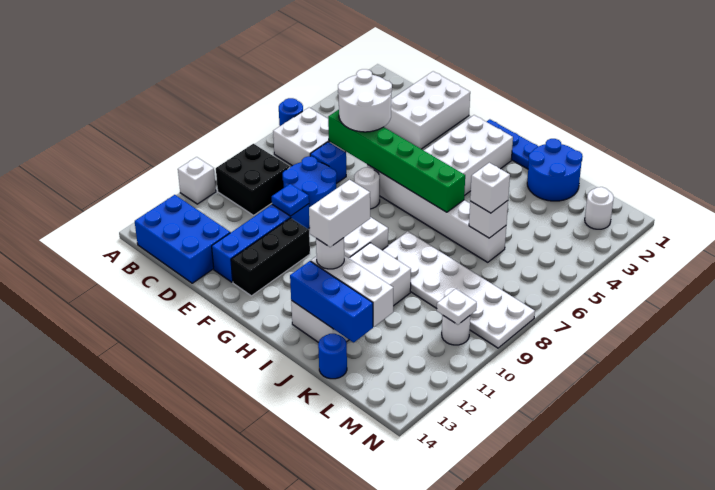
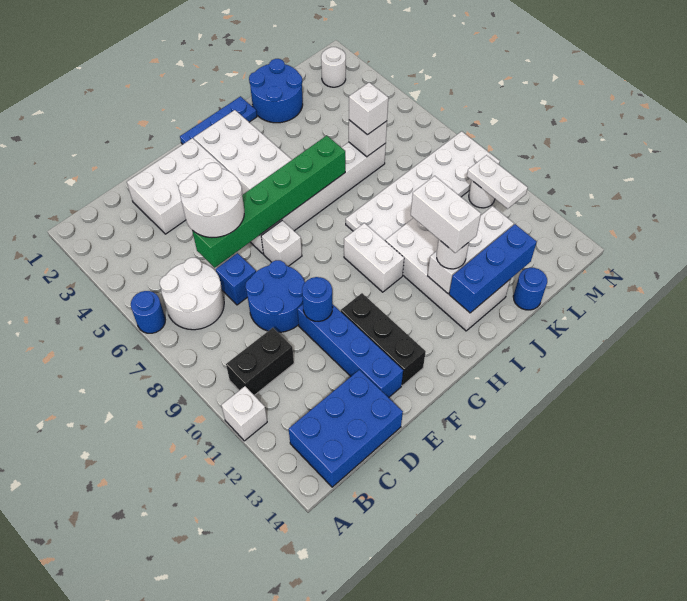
white brick B6:C7 level 1 -> white round brick B6:C7 level 1
black brick B9:C10 level 1 -> black brick B10:C10 level 1
white brick D1:E3 level 1 -> white brick D2:F3 level 1
blue plate E10 level 2 -> blue round brick E10 level 2
white round brick F7 level 1 -> white brick F7 level 1
white plate M10 level 2 -> white plate M10:M11 level 2

